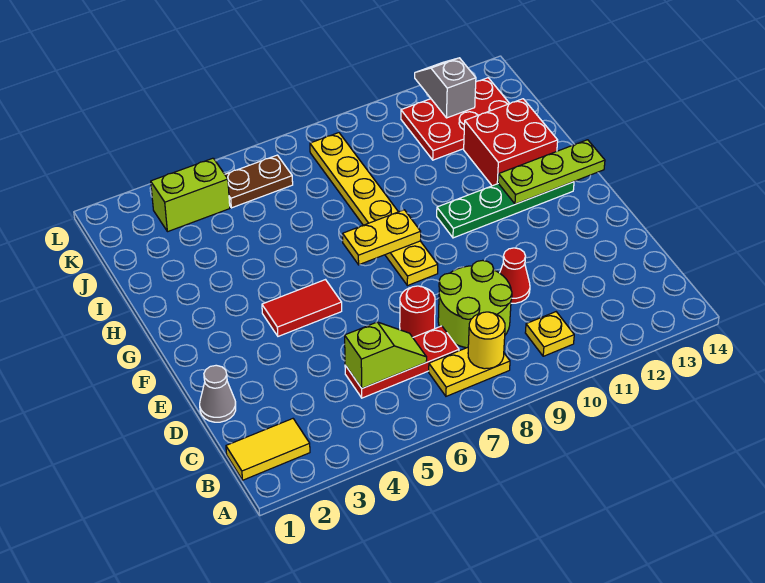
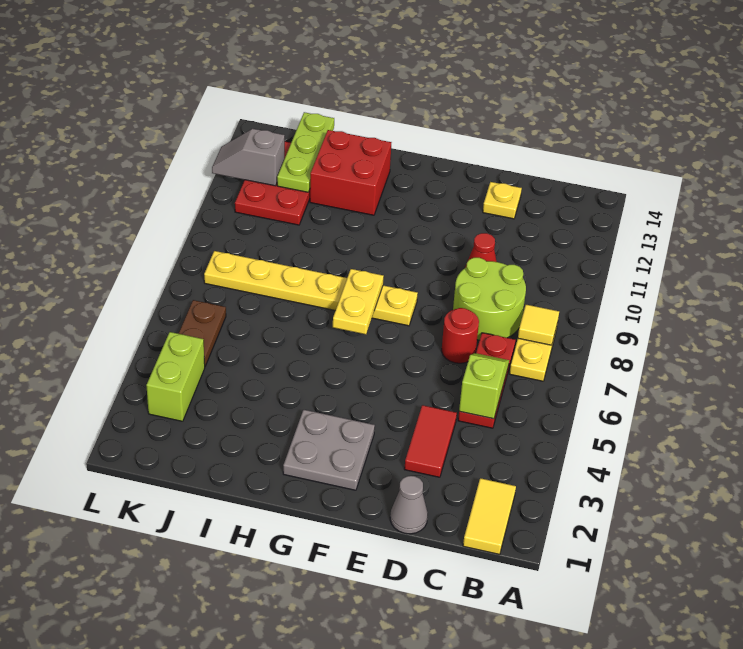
yellow round brick B8 level 2 -> yellow tile B8 level 2
yellow plate B10 level 1 -> yellow plate D13 level 1
none -> grey plate F2:G3 level 1
red tile F4:F5 level 1 -> red tile D3:D4 level 1
green plate G10:G13 level 1 -> none
lime plate G12:G14 level 2 -> lime plate J12:J14 level 2

